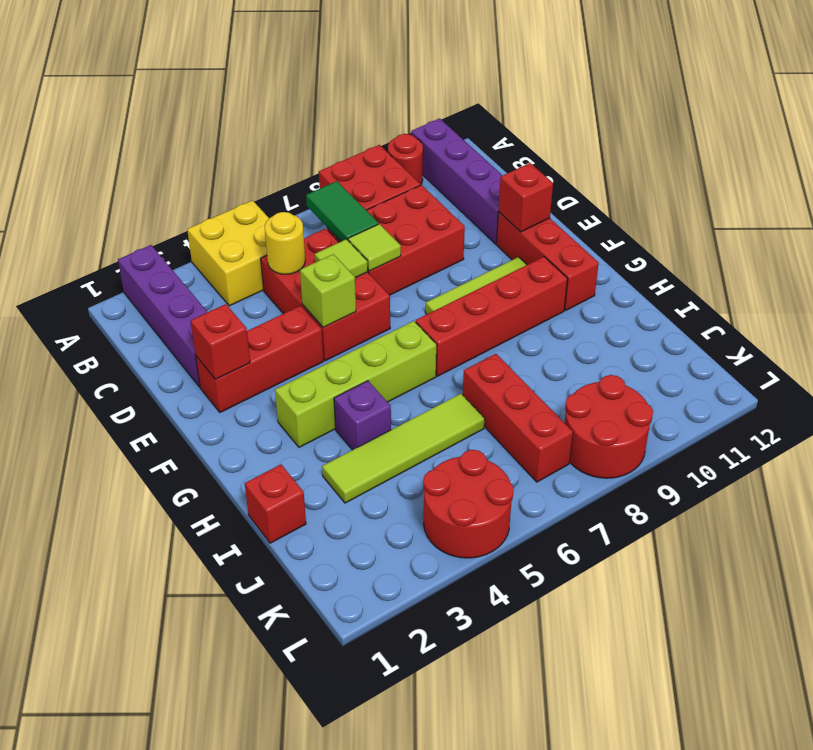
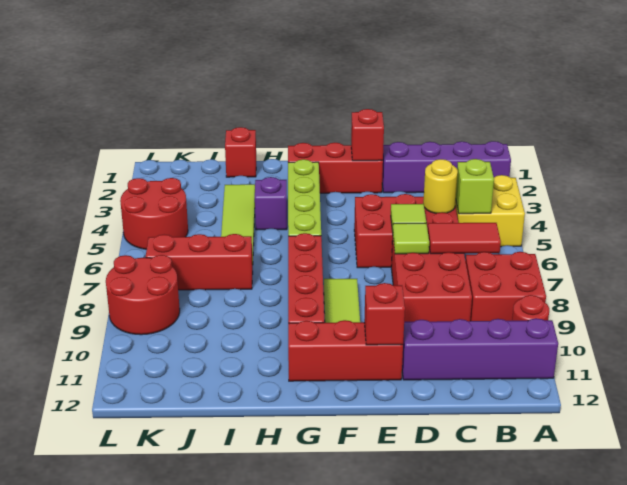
green tile B7:C7 level 2 -> red tile B7:C7 level 2
red brick E2:E4 level 1 -> red brick E2:G2 level 1
lime brick E5 level 2 -> lime brick B5 level 2

